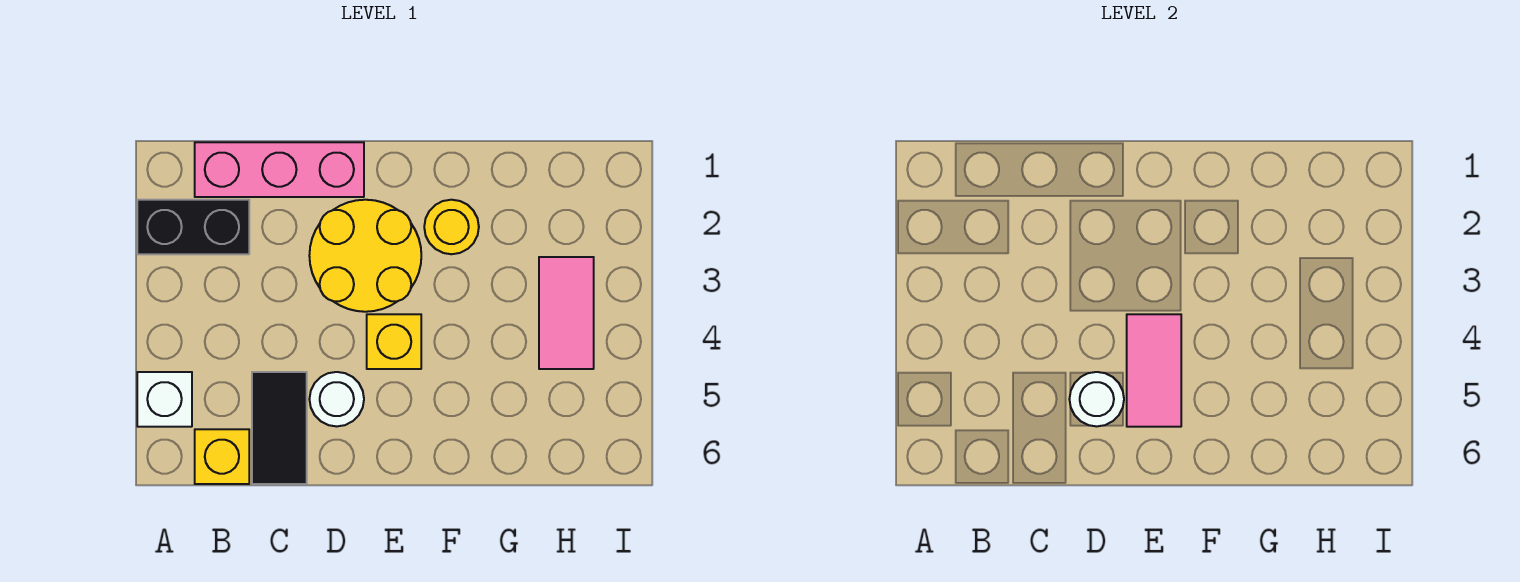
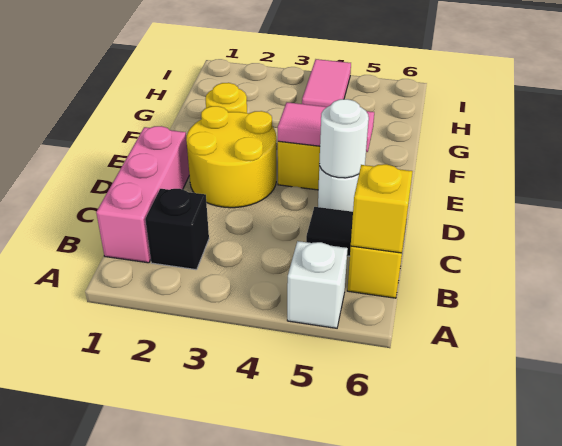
black brick A2:B2 level 1 -> black brick B2 level 1
none -> yellow brick B6 level 2
pink tile H3:H4 level 1 -> pink tile H4:I4 level 1

